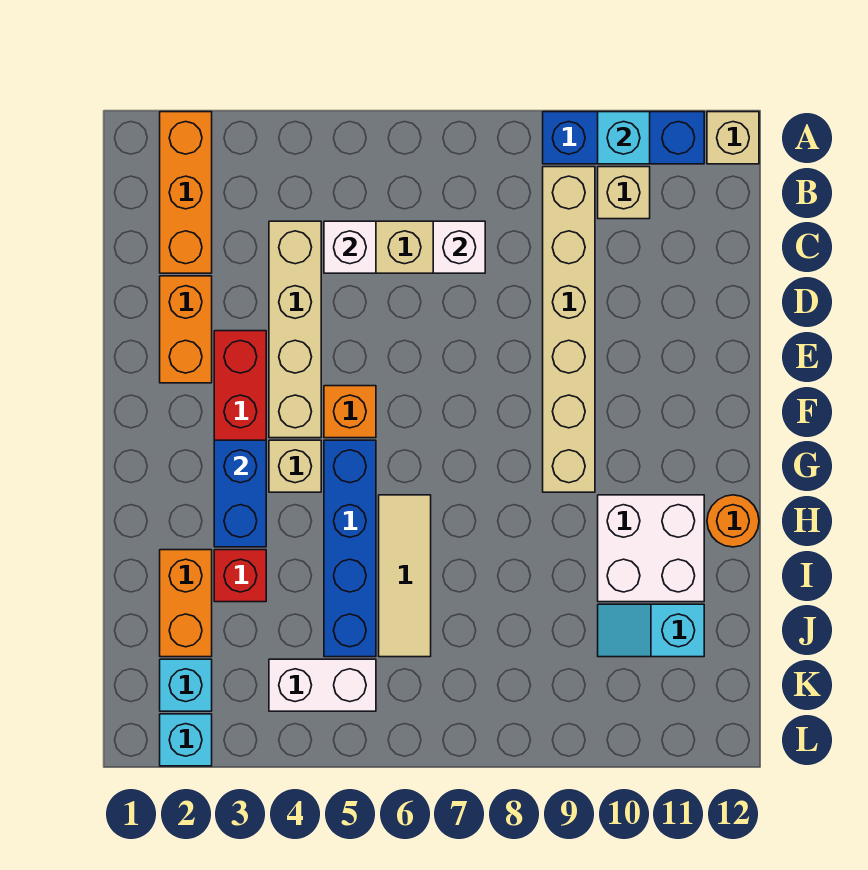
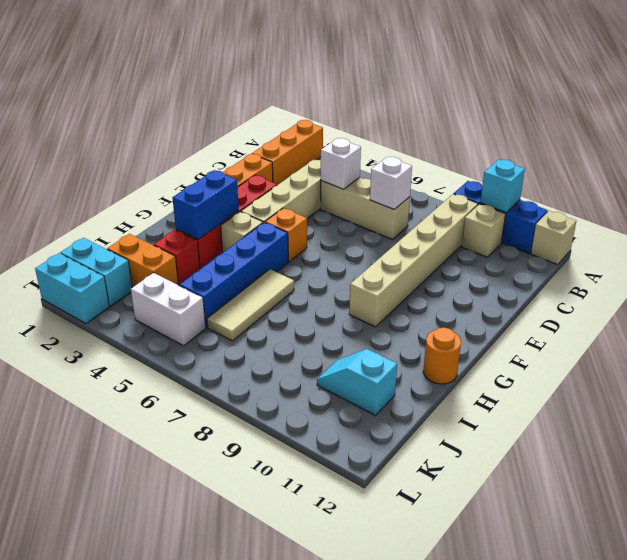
white brick H10:I11 level 1 -> none
orange brick I2:J2 level 1 -> orange brick J2:J3 level 1
cyan brick K2 level 1 -> cyan brick K1:K2 level 1
cyan brick L2 level 1 -> cyan brick L1:L2 level 1

